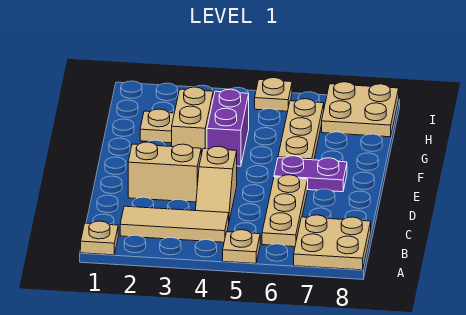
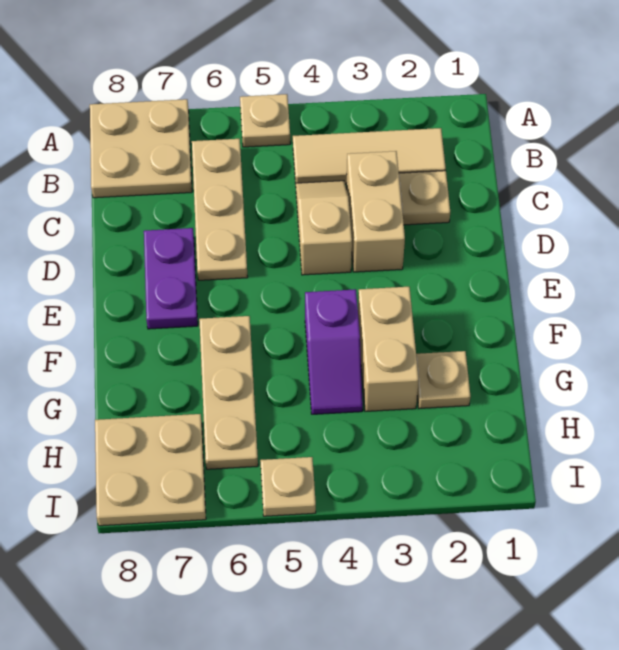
tan plate A1 level 1 -> tan plate C2 level 1
tan brick D2:D3 level 1 -> tan brick C3:D3 level 1
purple plate E6:E7 level 1 -> purple plate D7:E7 level 1
purple brick F4:G4 level 1 -> purple slope F4:G4 level 1 top F

